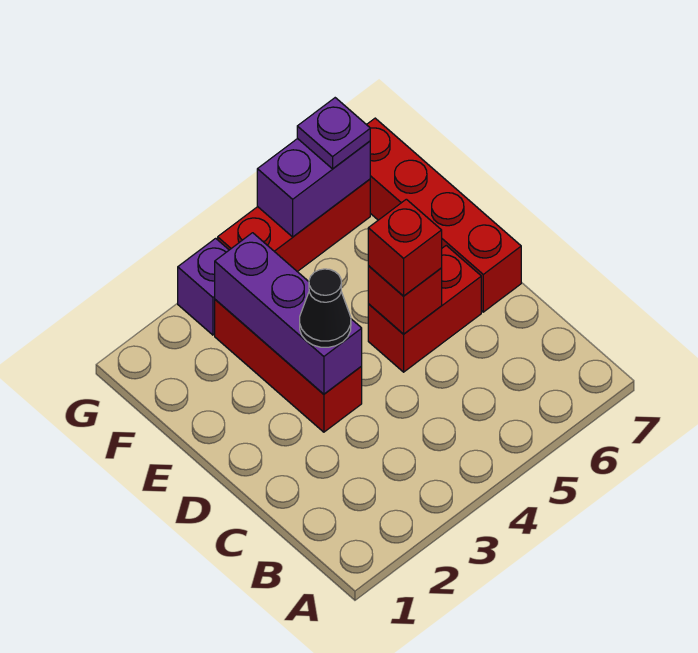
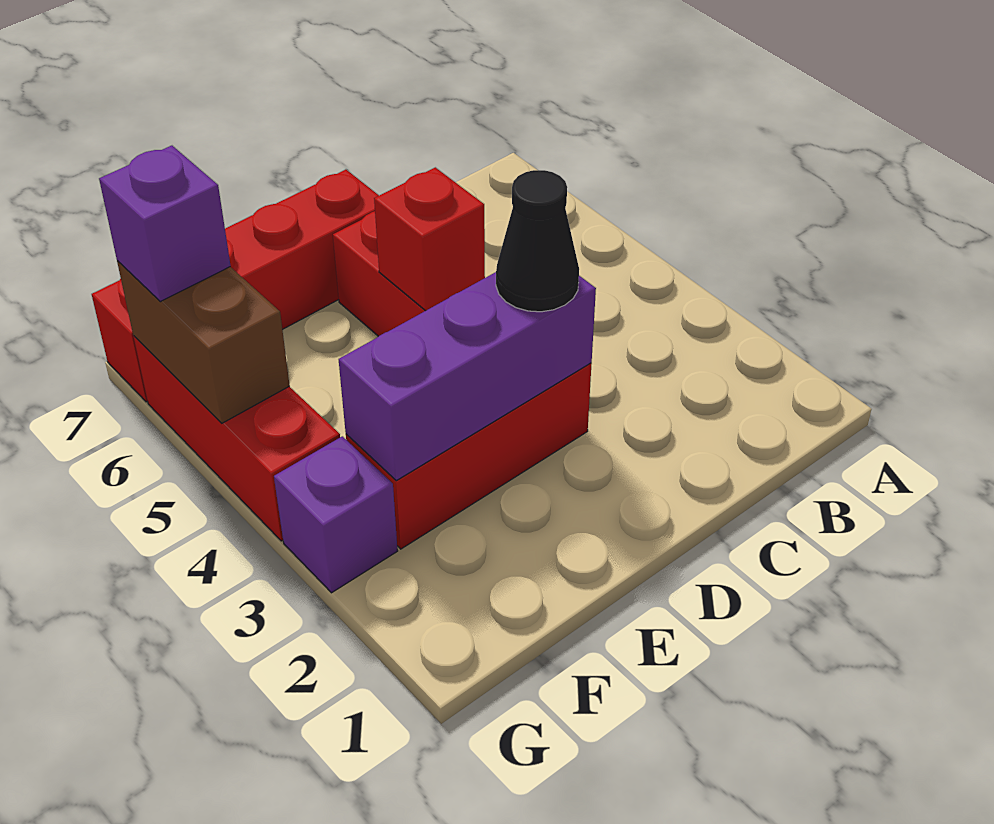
red brick D5 level 3 -> none
purple brick G5:G6 level 2 -> brown brick G5:G6 level 2
purple plate G6 level 3 -> purple brick G6 level 3

